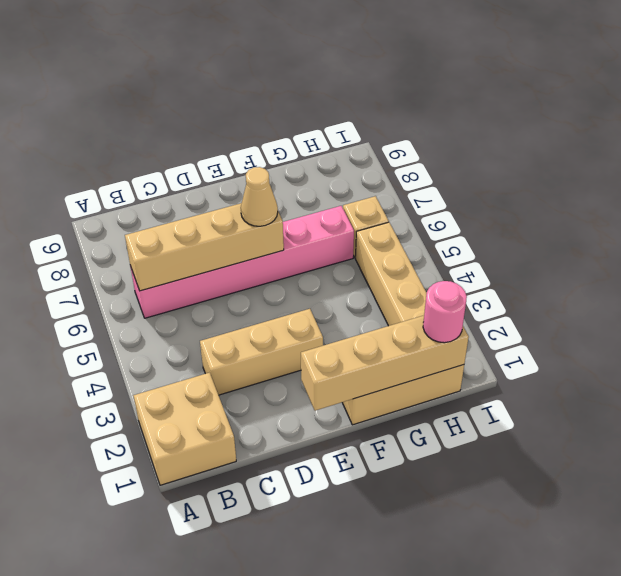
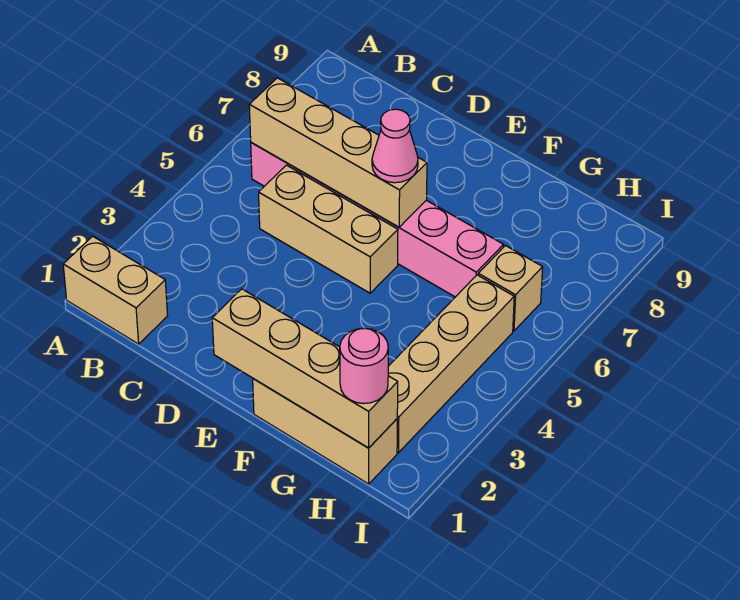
tan brick A1:B2 level 1 -> tan brick A1:B1 level 1
tan brick C3:E3 level 1 -> tan brick C5:E5 level 1
tan cone E6 level 3 -> pink cone E6 level 3

